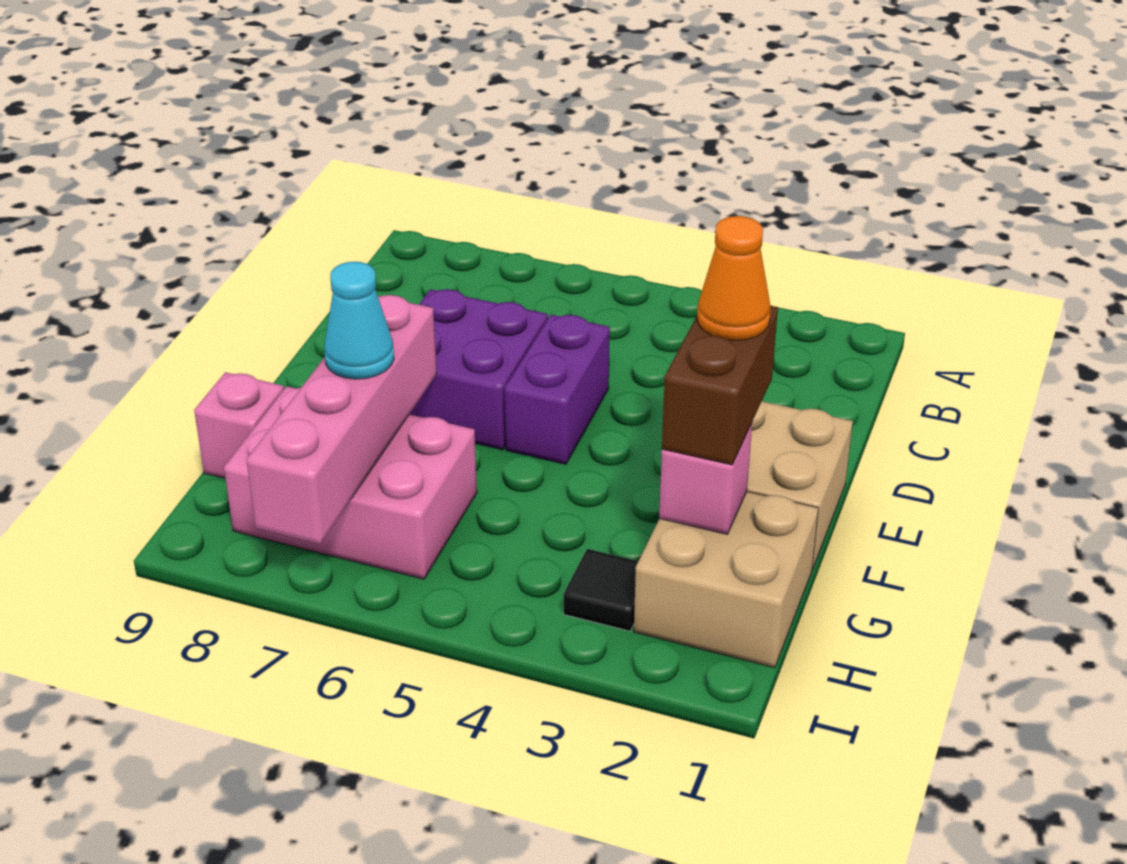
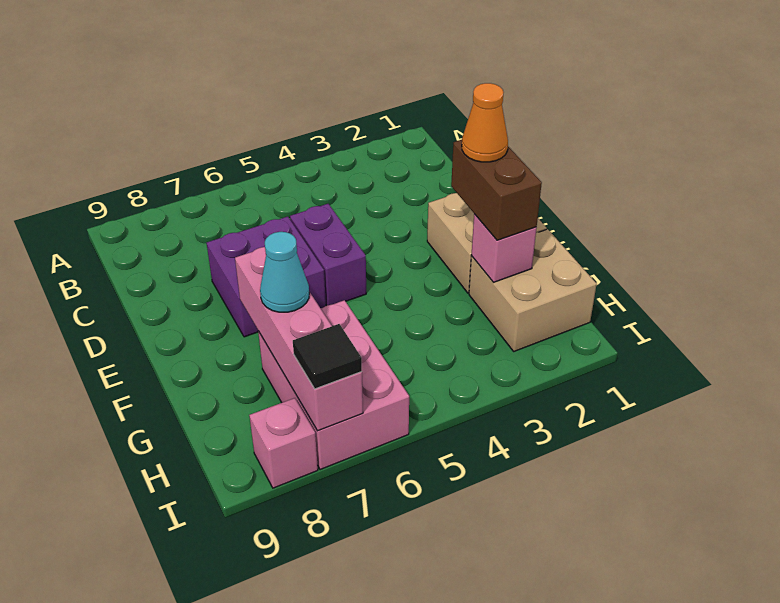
pink brick G6:H8 level 1 -> pink brick G6:I7 level 1
pink brick G9 level 1 -> pink brick I8 level 1
black tile H3 level 1 -> black tile I7 level 3

